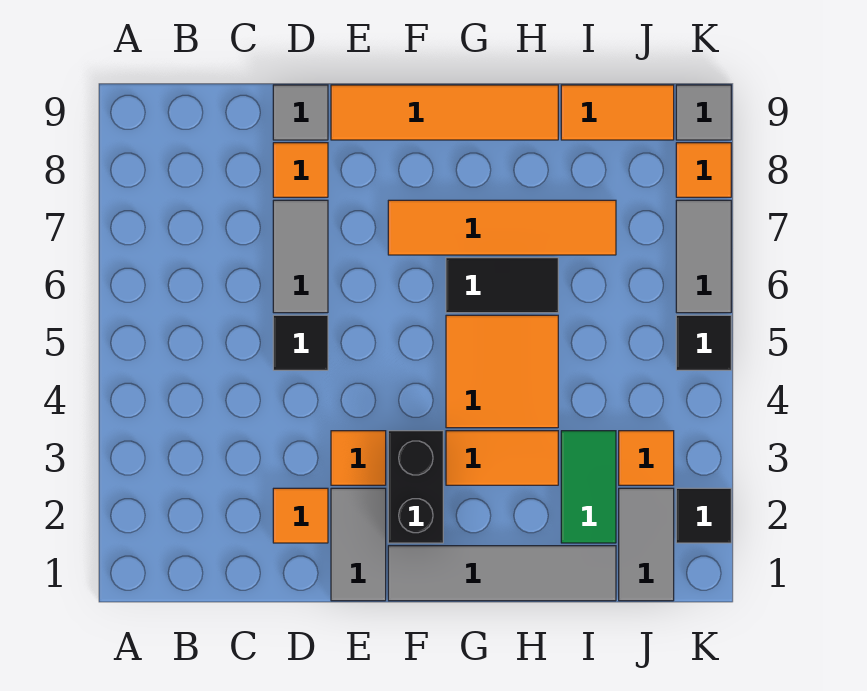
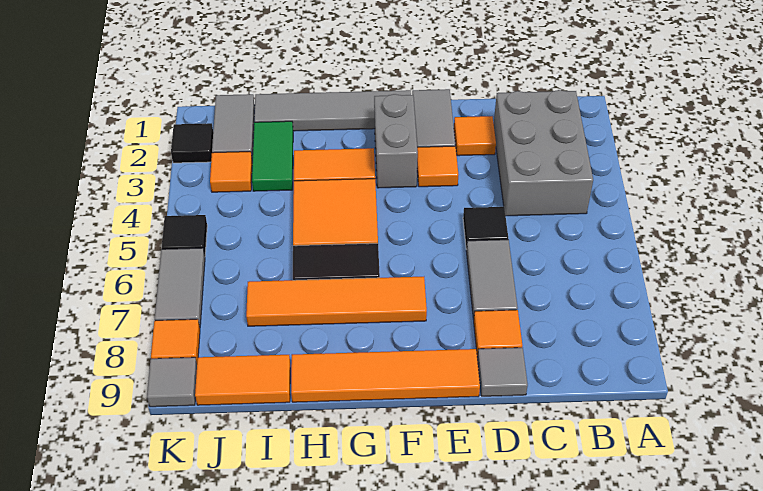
none -> grey brick B2:C4 level 1
black brick F2:F3 level 1 -> grey brick F2:F3 level 1

